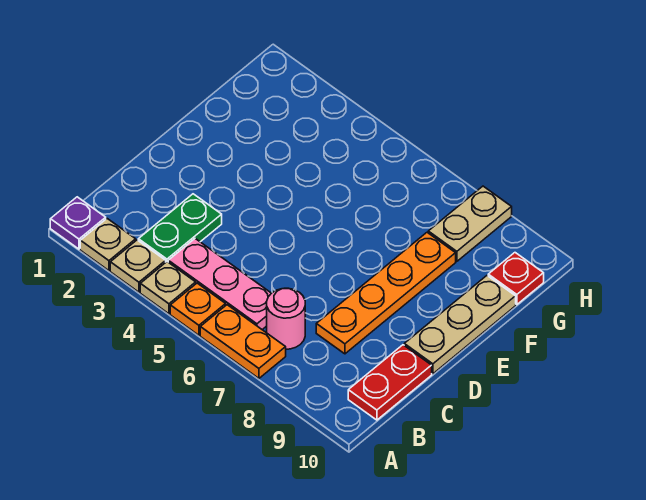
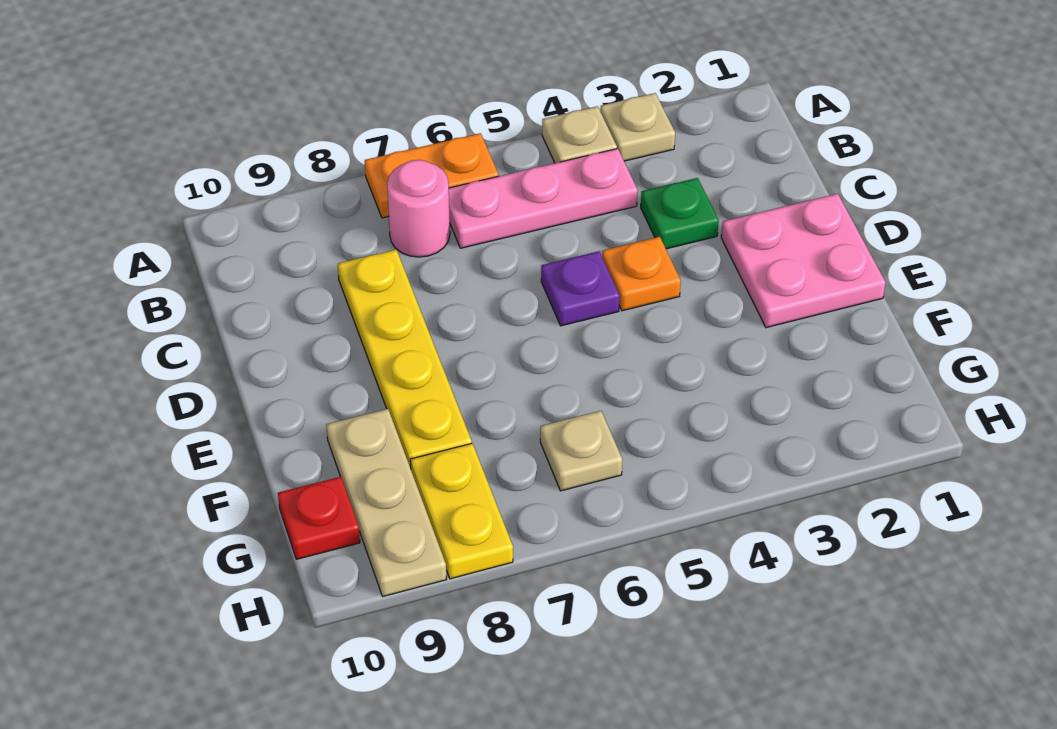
purple plate A1 level 1 -> purple plate D5 level 1
tan plate A2 level 1 -> tan plate G6 level 1
orange plate A5 level 1 -> orange plate D4 level 1
green plate B3:C3 level 1 -> green plate C3 level 1
red plate B10:C10 level 1 -> none
orange plate C8:F8 level 1 -> yellow plate C8:F8 level 1
none -> pink plate D1:E2 level 1
tan plate D10:F10 level 1 -> tan plate F9:H9 level 1
tan plate G8:H8 level 1 -> yellow plate G8:H8 level 1

